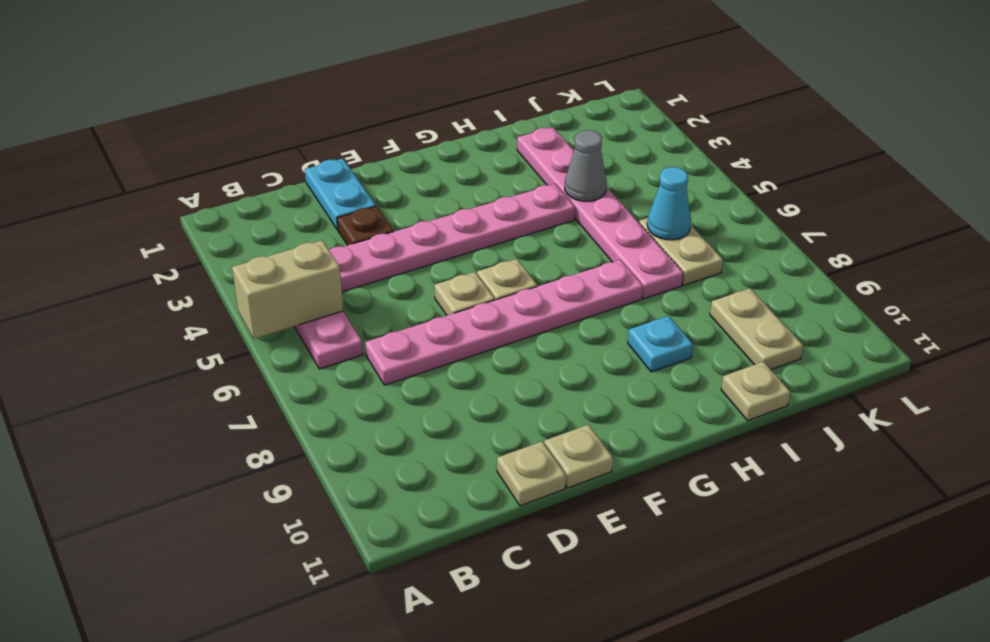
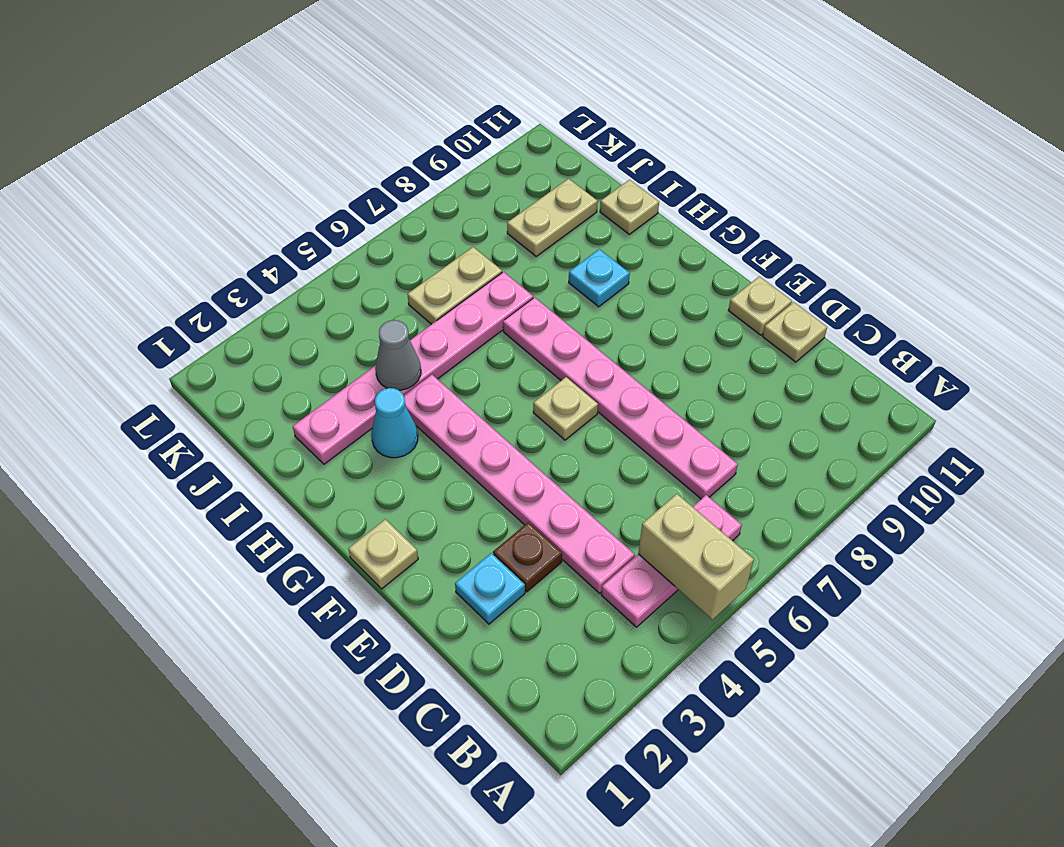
cyan plate D1:D2 level 1 -> cyan plate D2 level 1
tan plate E6 level 1 -> tan plate F1 level 1
cyan cone J6 level 2 -> cyan cone H3 level 1

